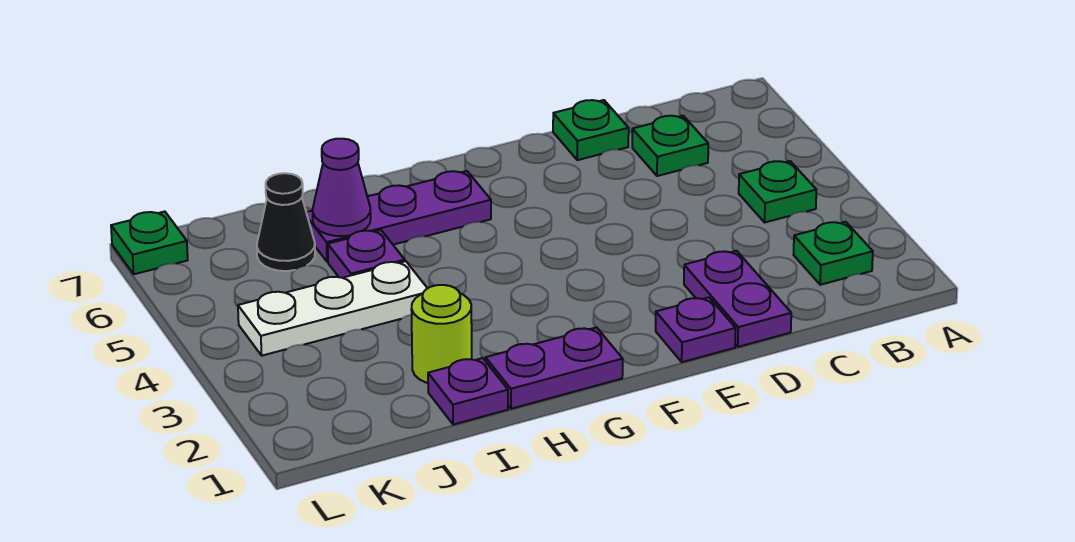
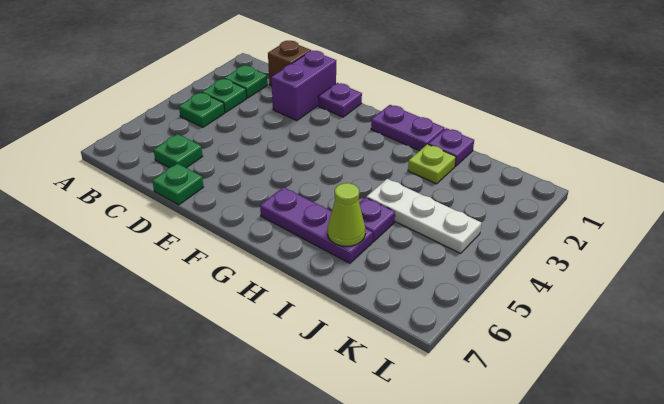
none -> brown brick C1 level 1
purple plate D1:D2 level 1 -> purple brick D1:D2 level 1
lime round brick I2 level 1 -> lime plate I2 level 1
purple cone I6 level 2 -> lime cone I6 level 2
black cone J6 level 1 -> none
green plate L7 level 1 -> green plate B3 level 1

